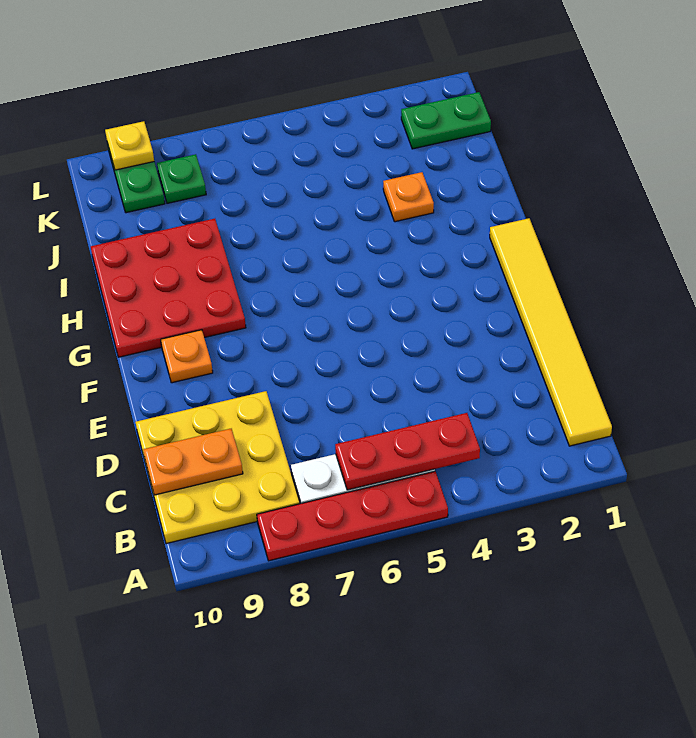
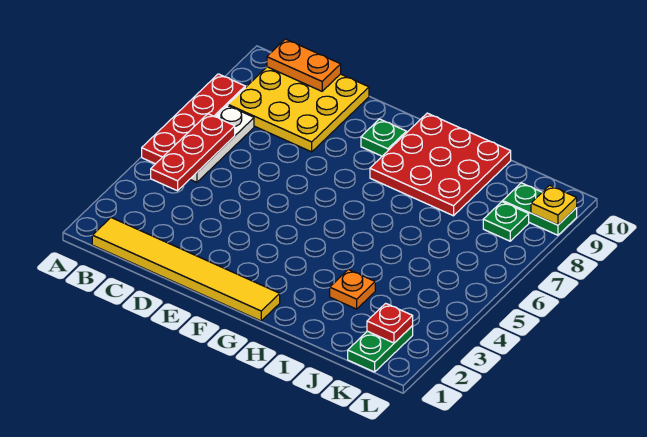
orange plate C9:C10 level 2 -> orange plate B10:C10 level 2
orange plate F9 level 1 -> green plate F9 level 1
none -> red plate K2 level 2

